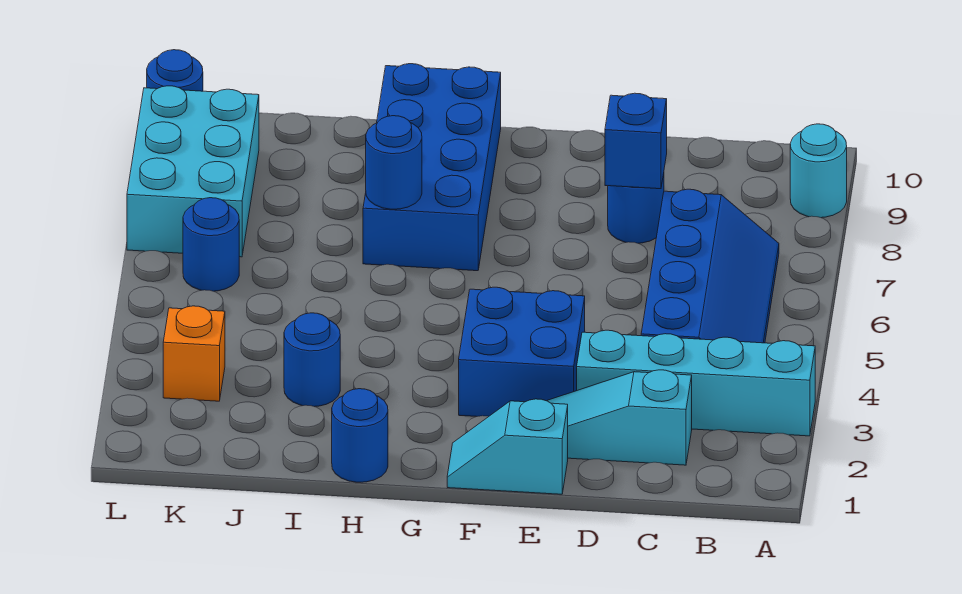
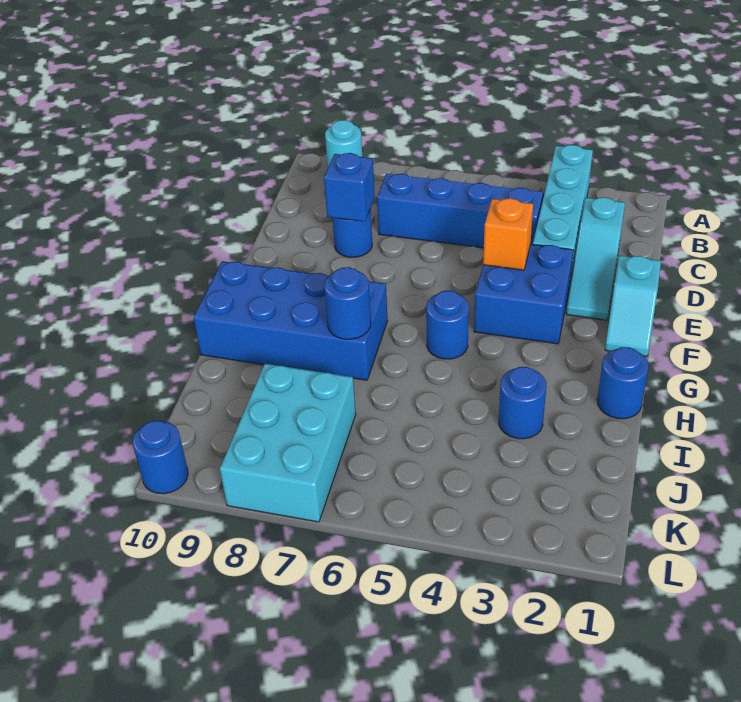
orange brick K3 level 1 -> orange brick E4 level 2
blue round brick K6 level 1 -> blue round brick G5 level 1
cyan brick K7:L9 level 1 -> cyan brick J7:L8 level 1

